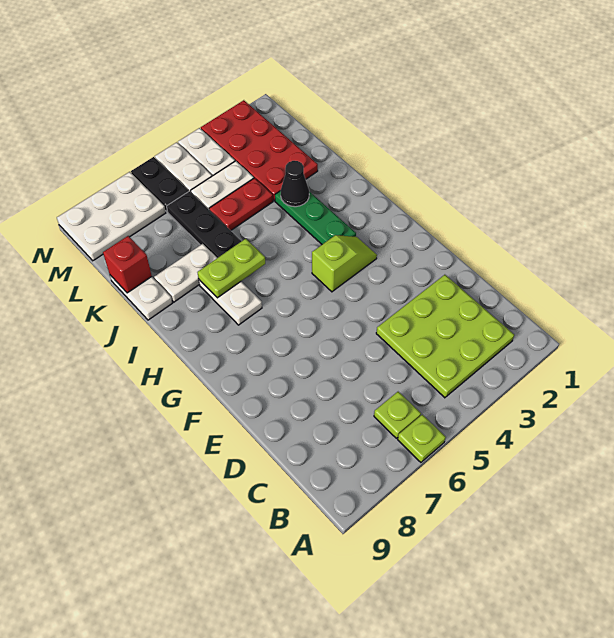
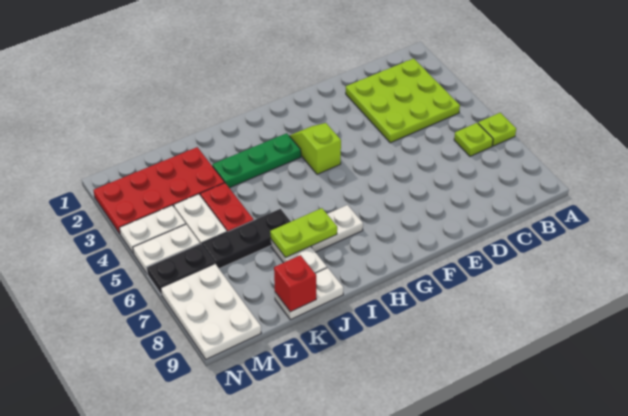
lime plate I6:I7 level 2 -> lime plate I7:J7 level 2
black cone J3 level 2 -> none

